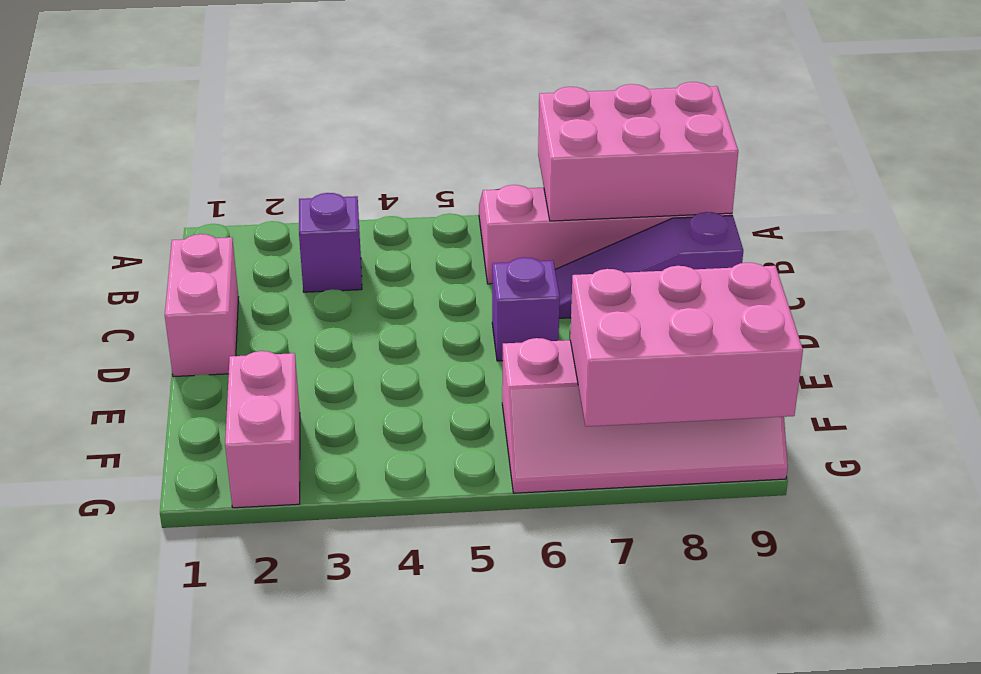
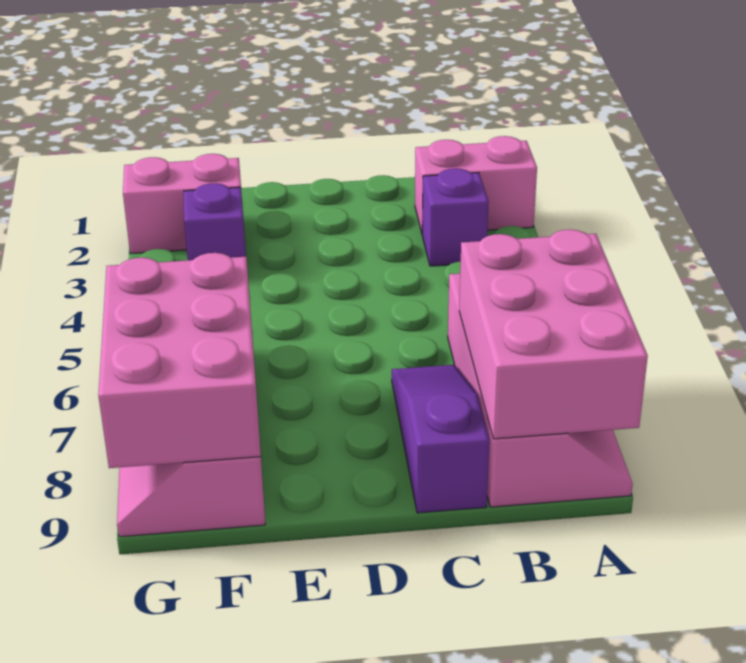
pink brick C1:D1 level 1 -> pink brick A2:B2 level 1
purple brick D6 level 1 -> purple brick F3 level 1

